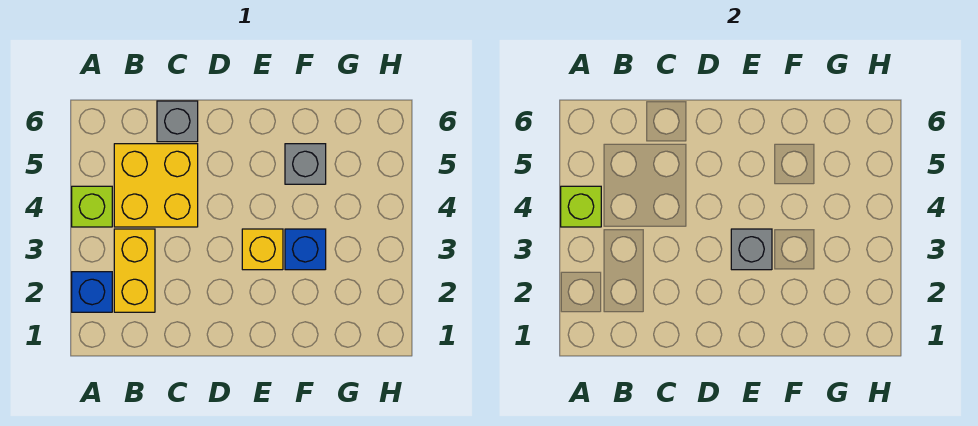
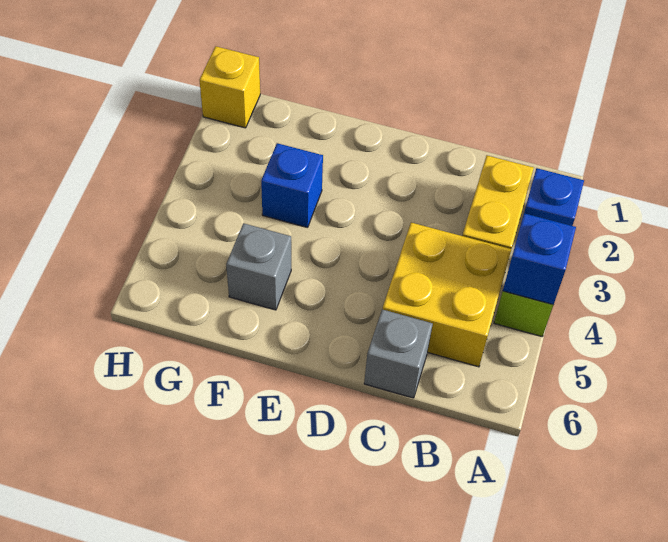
lime brick A4 level 2 -> blue brick A4 level 2
yellow brick E3 level 1 -> yellow brick H1 level 1
grey brick E3 level 2 -> none

